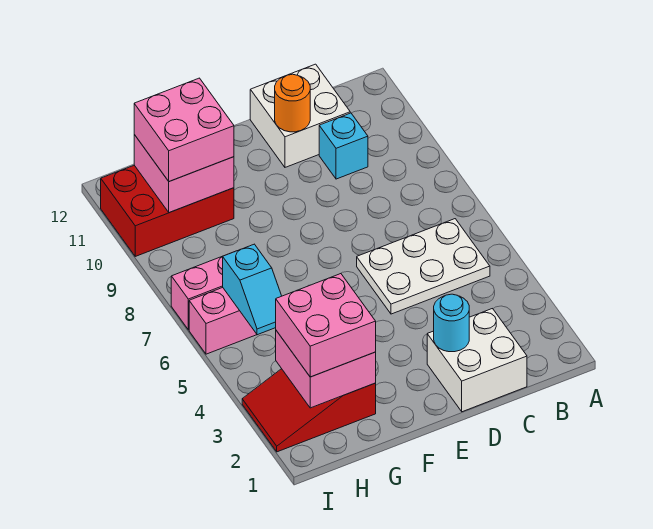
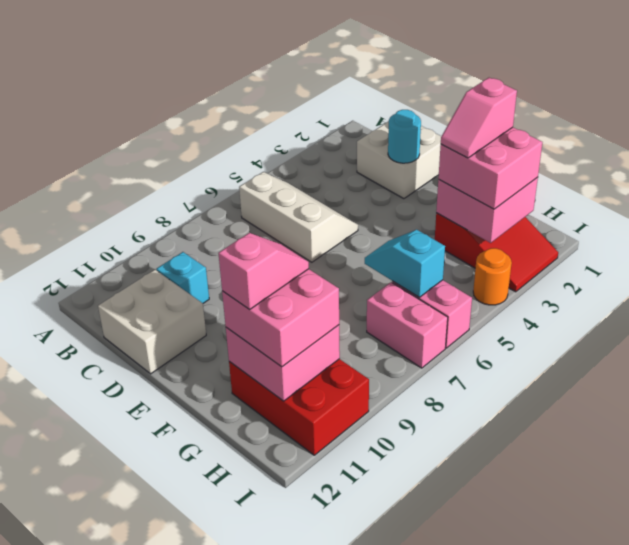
white plate B5:D6 level 1 -> white slope B5:D6 level 1 top 6
orange round brick D11 level 2 -> orange round brick I4 level 1
none -> pink slope G2:G3 level 4 top 2
none -> pink slope G10:G11 level 4 top 11
cyan slope H5:H6 level 2 top 6 -> cyan slope G6:H6 level 2 top H

